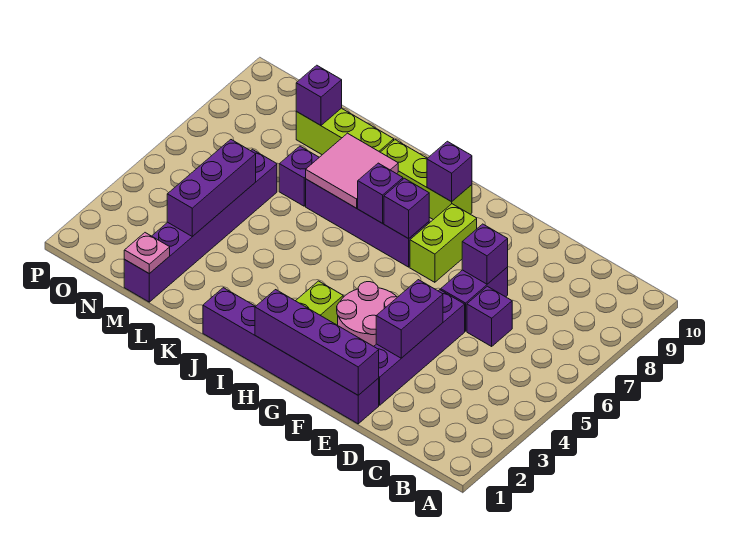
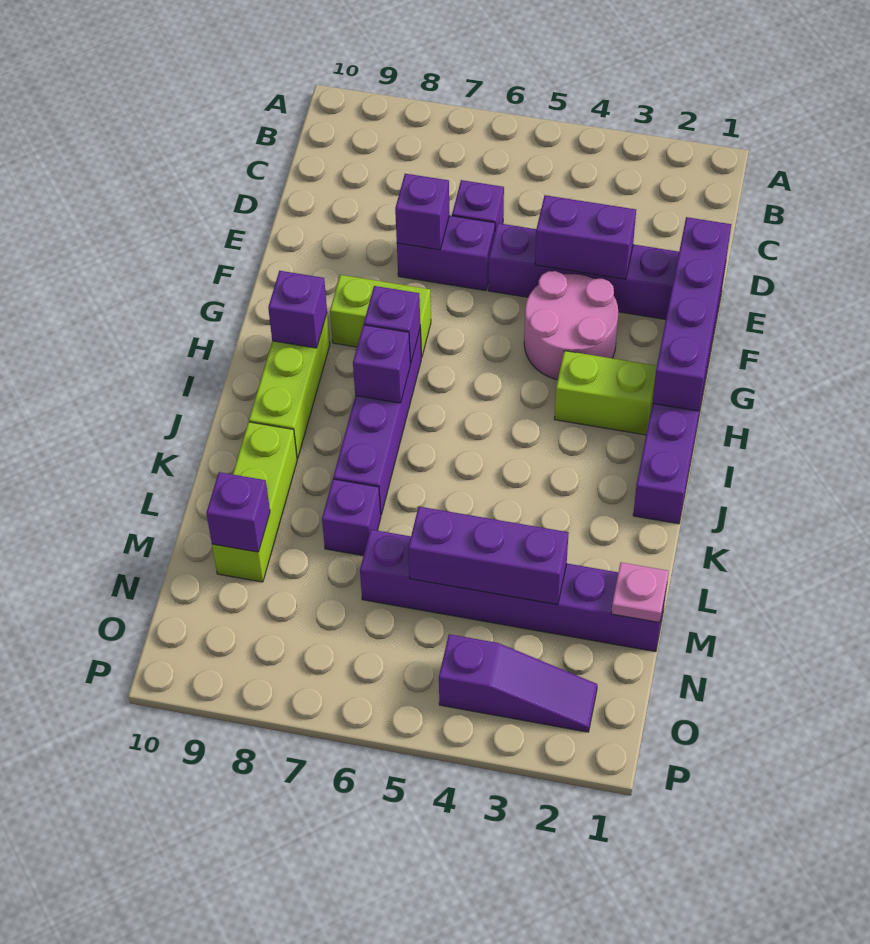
pink tile J7:K8 level 2 -> none
none -> purple slope O2:O4 level 1 top 4

